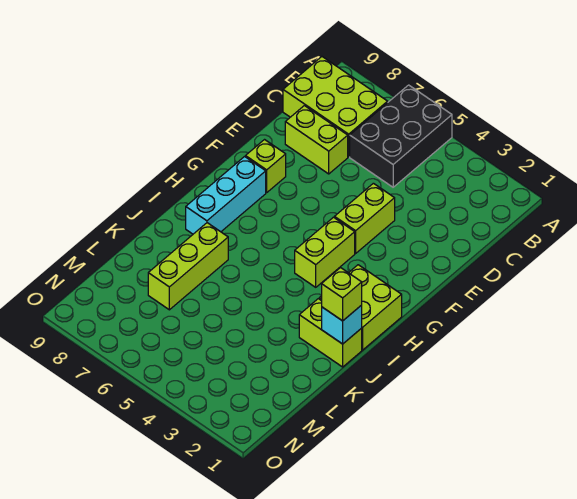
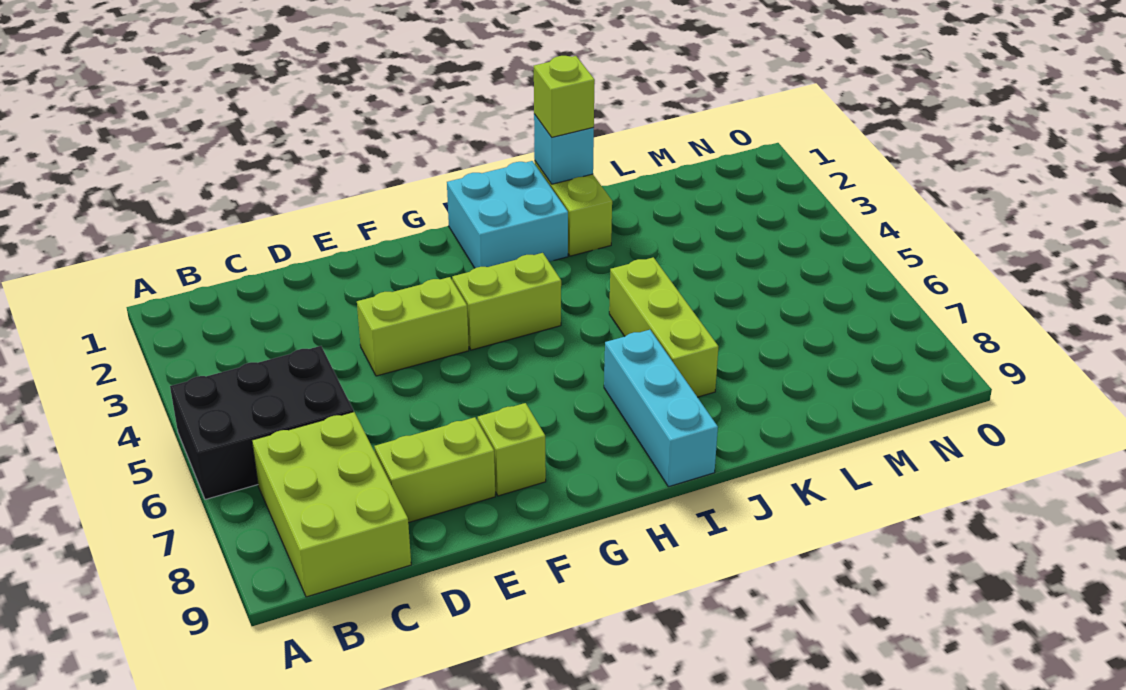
lime brick D7:D8 level 1 -> lime brick D8:E8 level 1
cyan brick G8:I8 level 1 -> cyan brick I7:I9 level 1
lime brick H1:I2 level 1 -> cyan brick H1:I2 level 1
lime brick J7:L7 level 1 -> lime brick J5:J7 level 1

